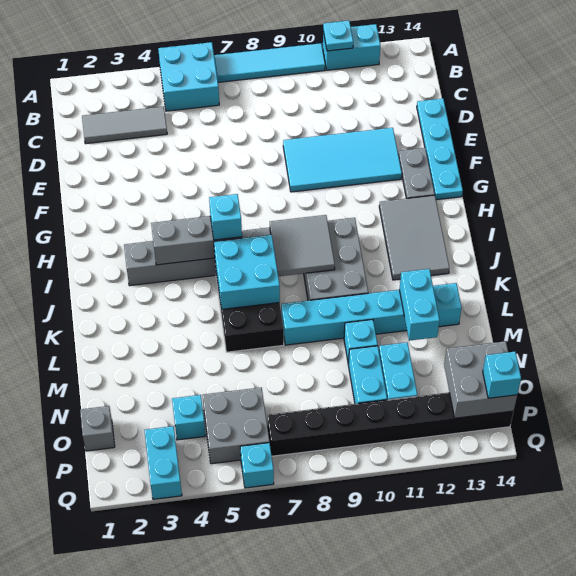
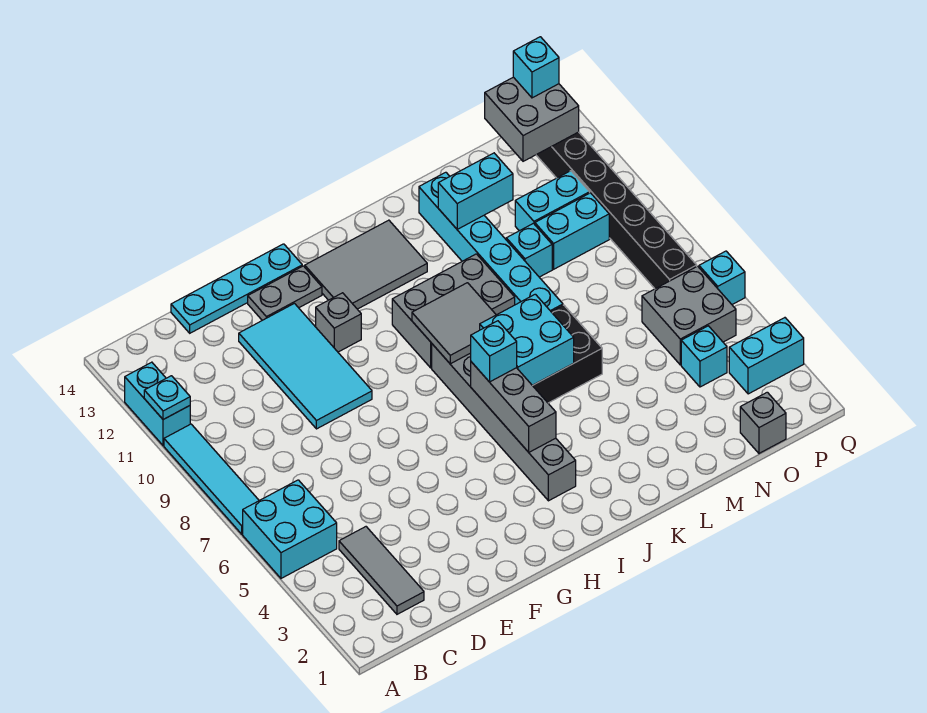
none -> grey brick G11 level 1

